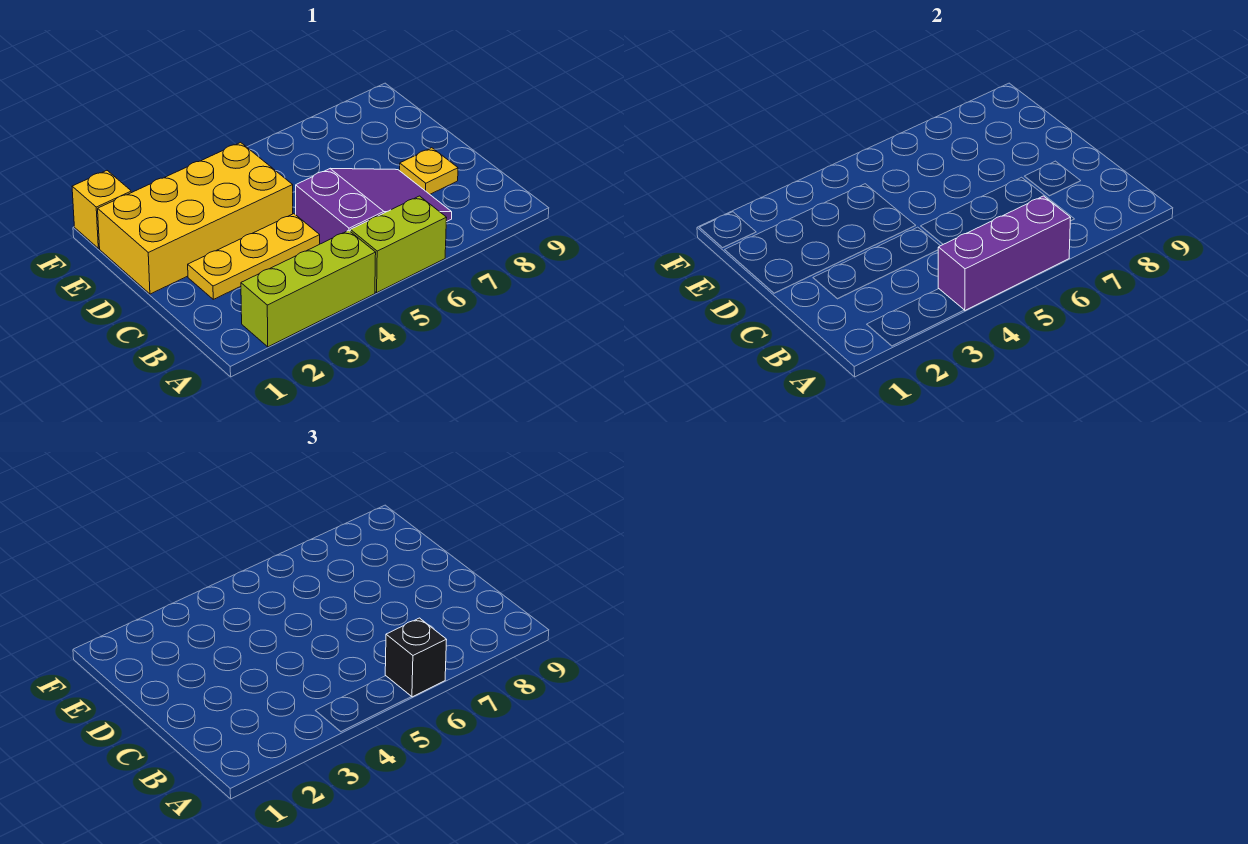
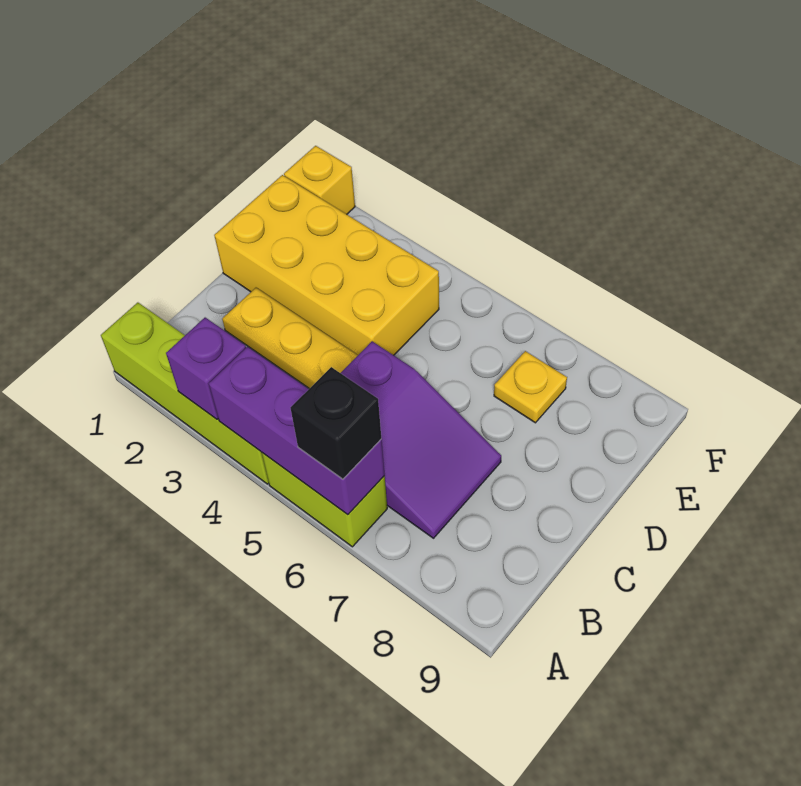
lime brick A2:A4 level 1 -> lime brick A1:A4 level 1
none -> purple brick A3 level 2
yellow plate C8 level 1 -> yellow plate E7 level 1

